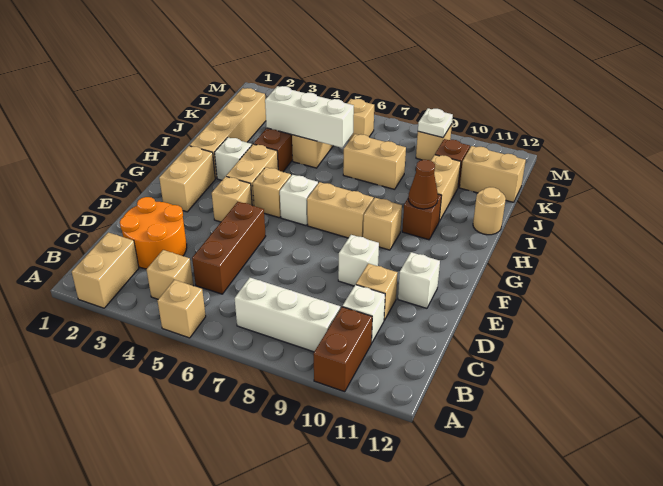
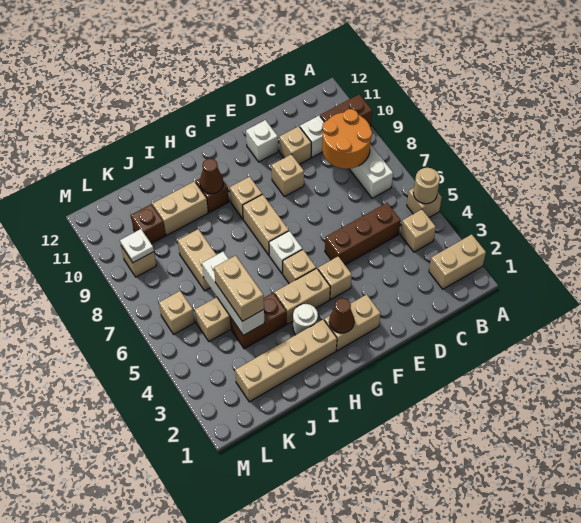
orange round brick C2:D3 level 1 -> orange round brick B8:C9 level 2
white brick E9 level 1 -> tan brick E9 level 1
none -> brown cone G2 level 2
white brick H3 level 1 -> white round brick H3 level 1
tan round brick I12 level 1 -> tan round brick A5 level 2
tan brick K11:K12 level 1 -> tan brick J4:J5 level 3

